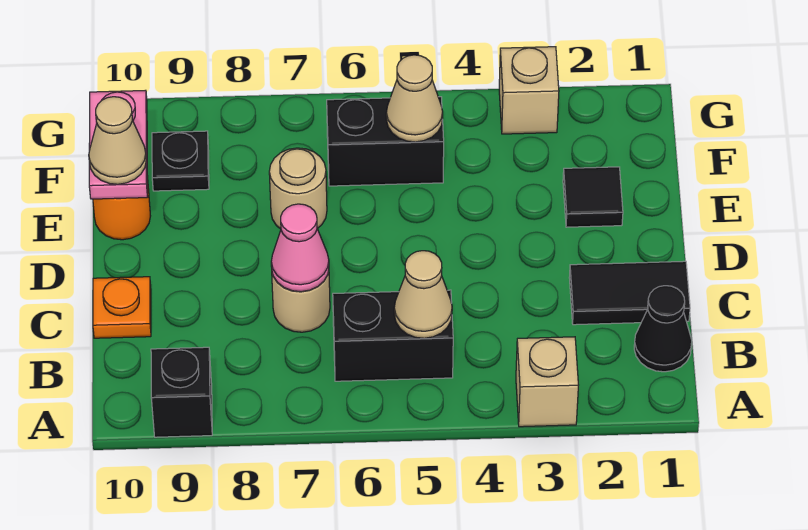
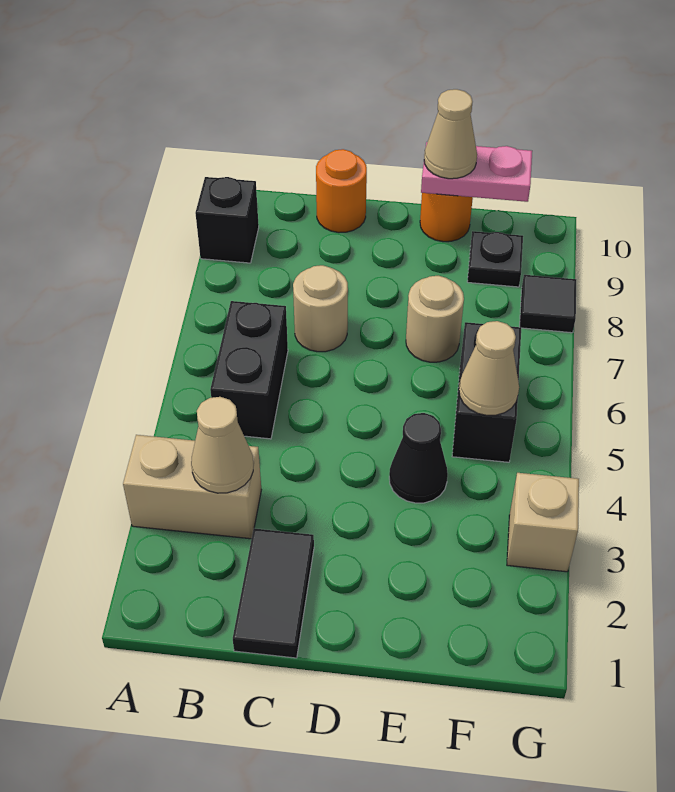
tan brick A3 level 1 -> tan brick A3:B3 level 1
black cone B1 level 1 -> black cone E4 level 1
tan cone B5 level 2 -> tan cone B3 level 2
pink cone C7 level 2 -> none
orange plate C10 level 1 -> orange round brick C10 level 1
black tile E2 level 1 -> black tile G8 level 1

